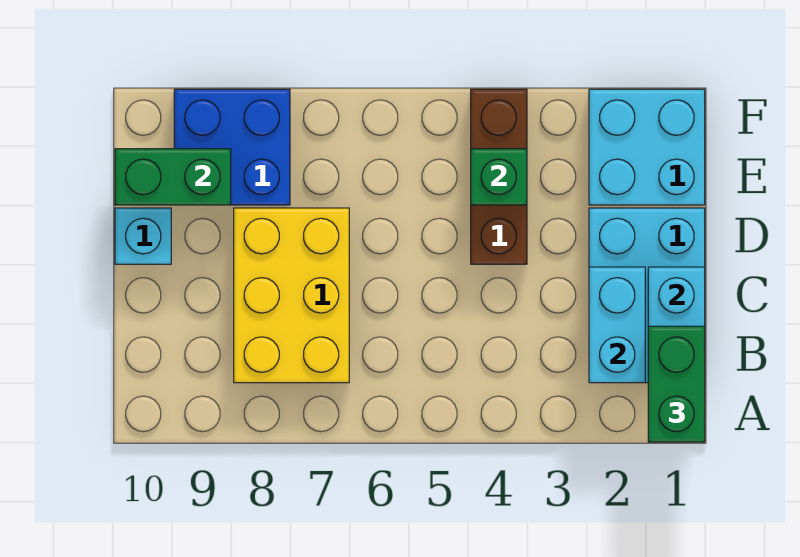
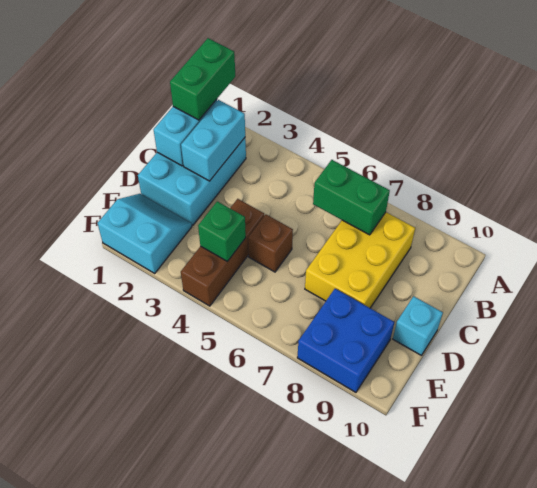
none -> brown brick D5 level 1
cyan brick E1:F2 level 1 -> cyan slope E1:F2 level 1 top F
green brick E9:E10 level 2 -> green brick B6:B7 level 2

